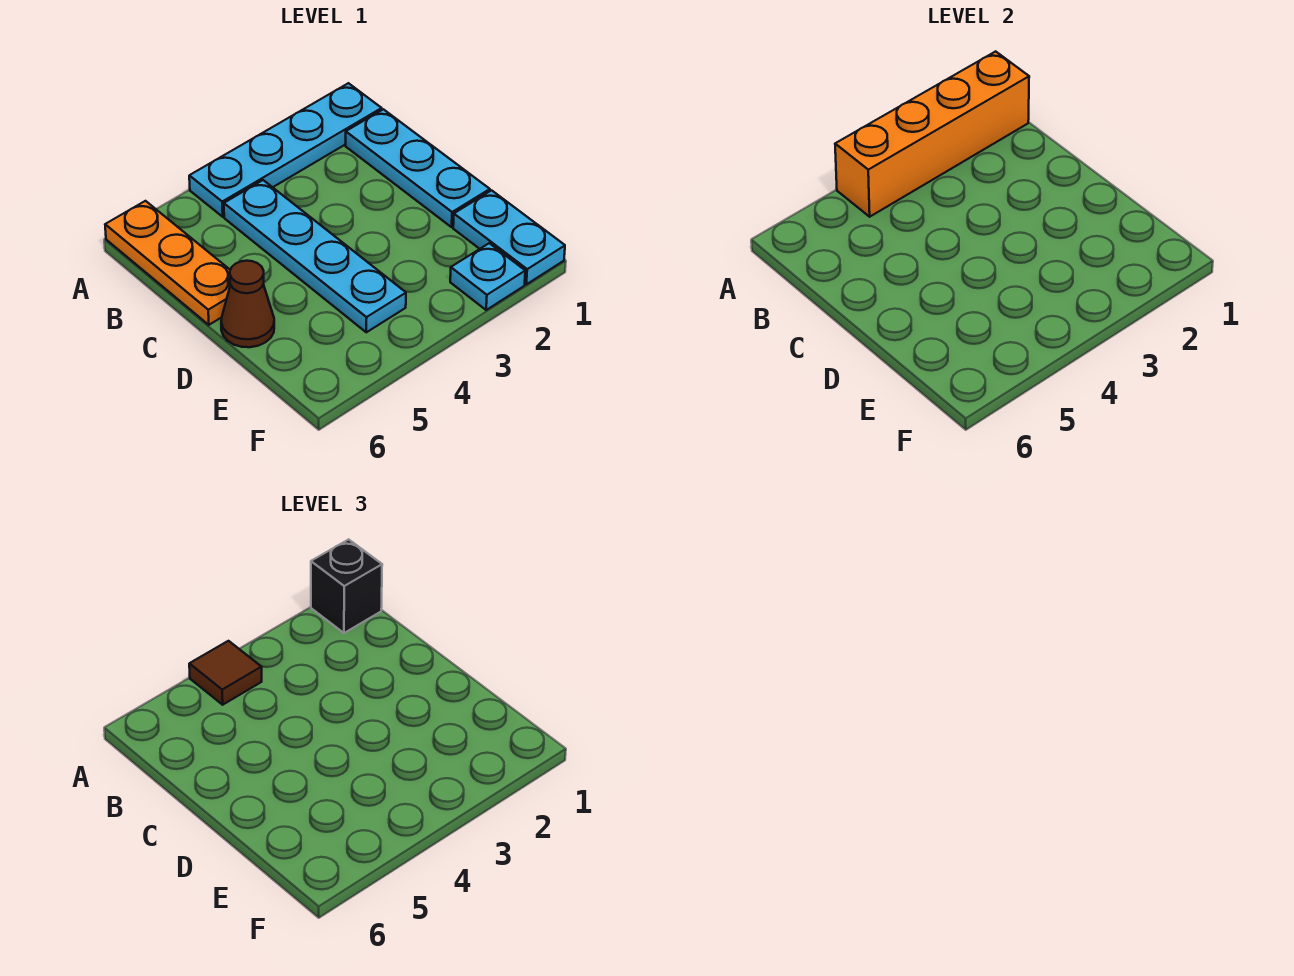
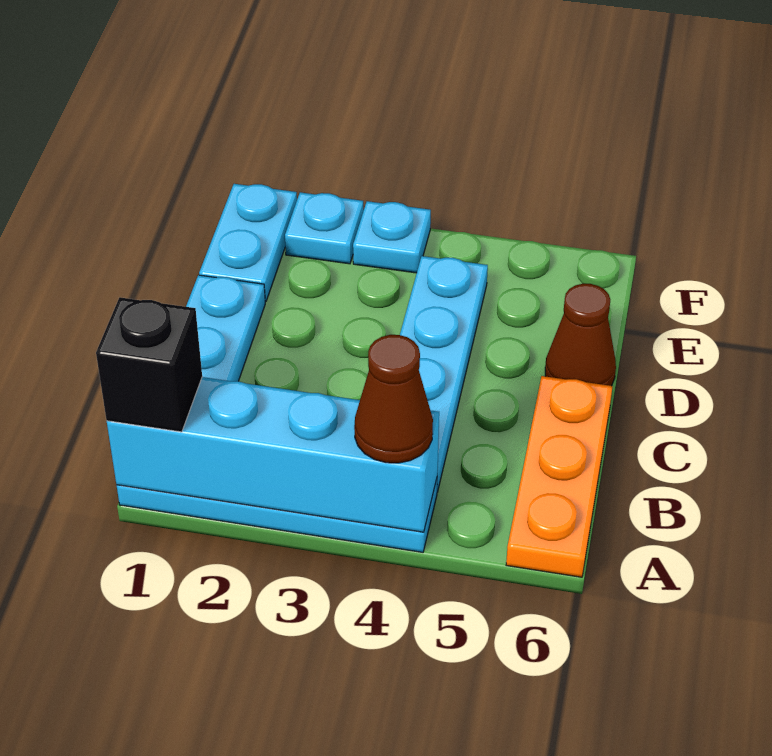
orange brick A1:A4 level 2 -> cyan brick A1:A4 level 2
brown tile A4 level 3 -> brown cone A4 level 3
none -> cyan plate F3 level 1

